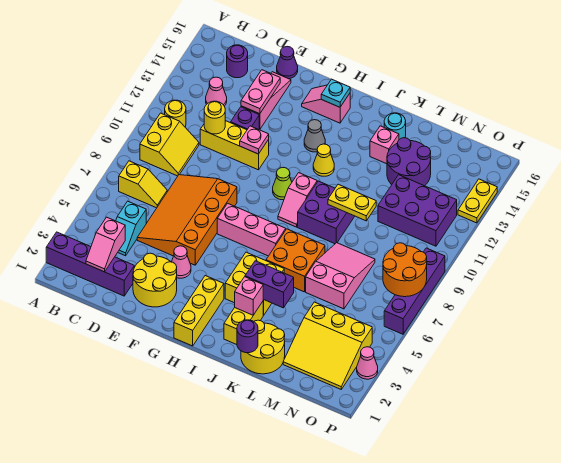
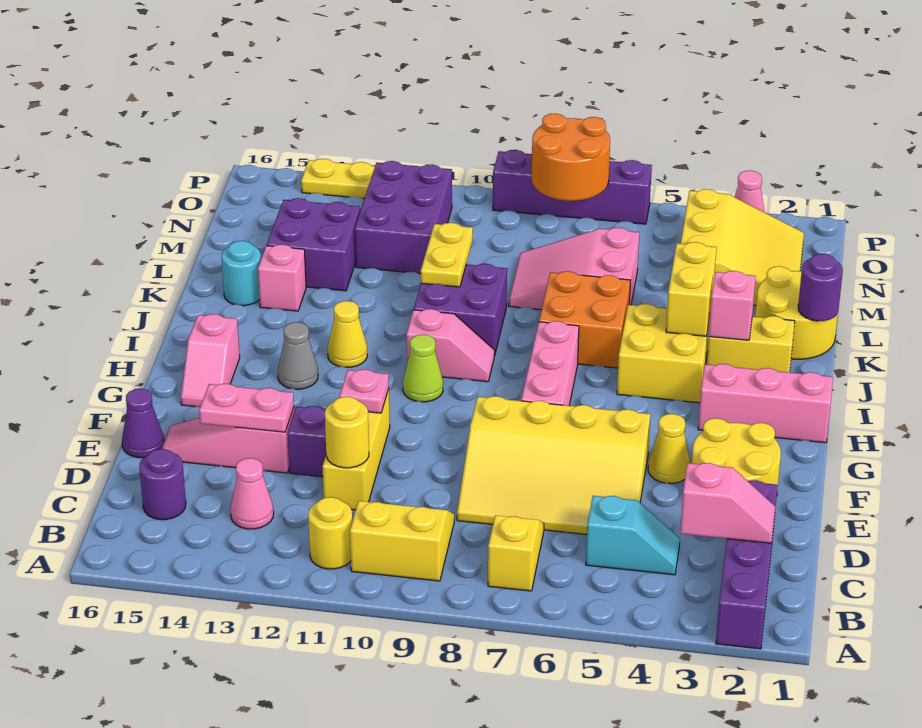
orange slope D5:F8 level 1 top F -> yellow slope D5:F8 level 1 top F
pink cone F4 level 1 -> yellow cone F4 level 1
yellow brick H1:H3 level 1 -> pink brick H1:H3 level 1
cyan plate H15 level 2 -> none
purple brick J4:K4 level 2 -> yellow brick J4:K4 level 2
purple round brick L13:M14 level 1 -> purple brick L13:M14 level 1

